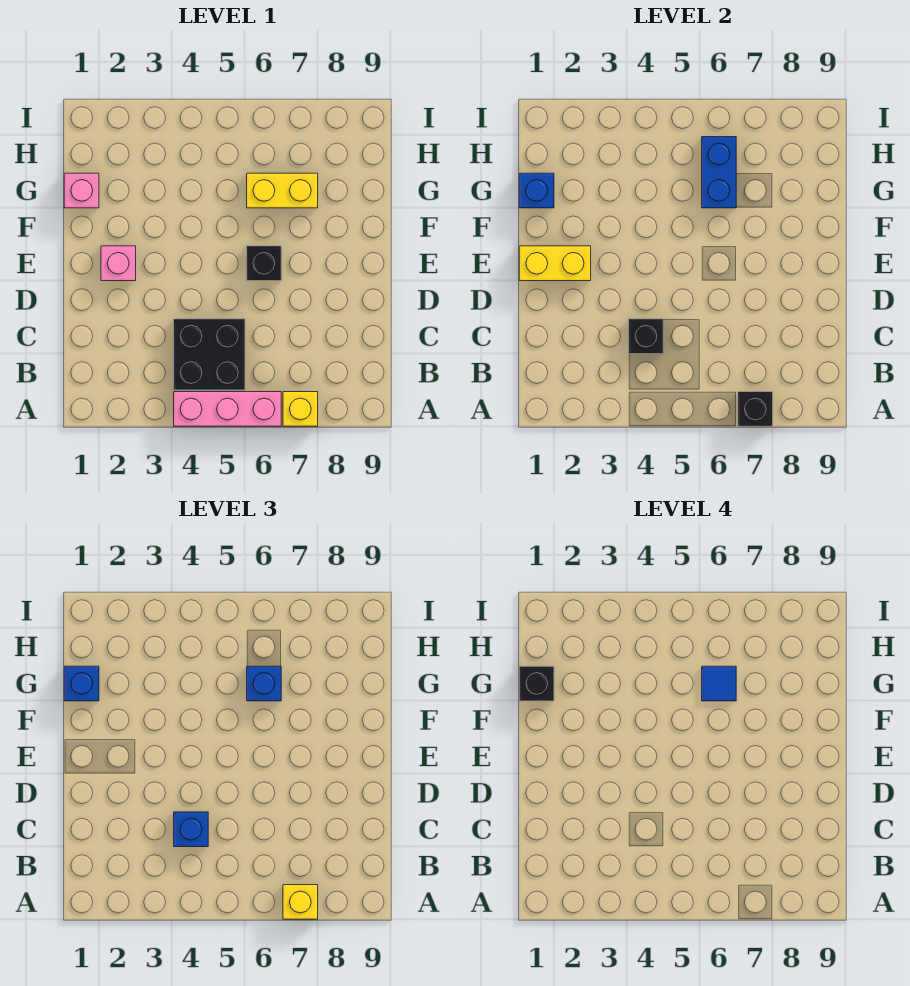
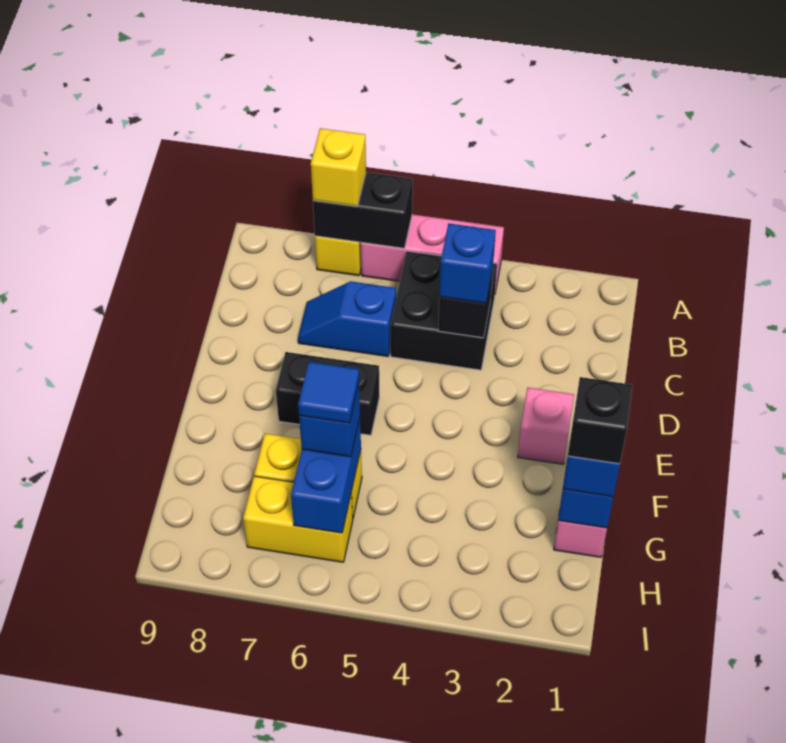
black brick A7 level 2 -> black brick A6:A7 level 2
none -> blue slope C6:C7 level 1 top 6
yellow brick E1:E2 level 2 -> yellow brick H6:H7 level 1
black brick E6 level 1 -> black brick E6:E7 level 1

